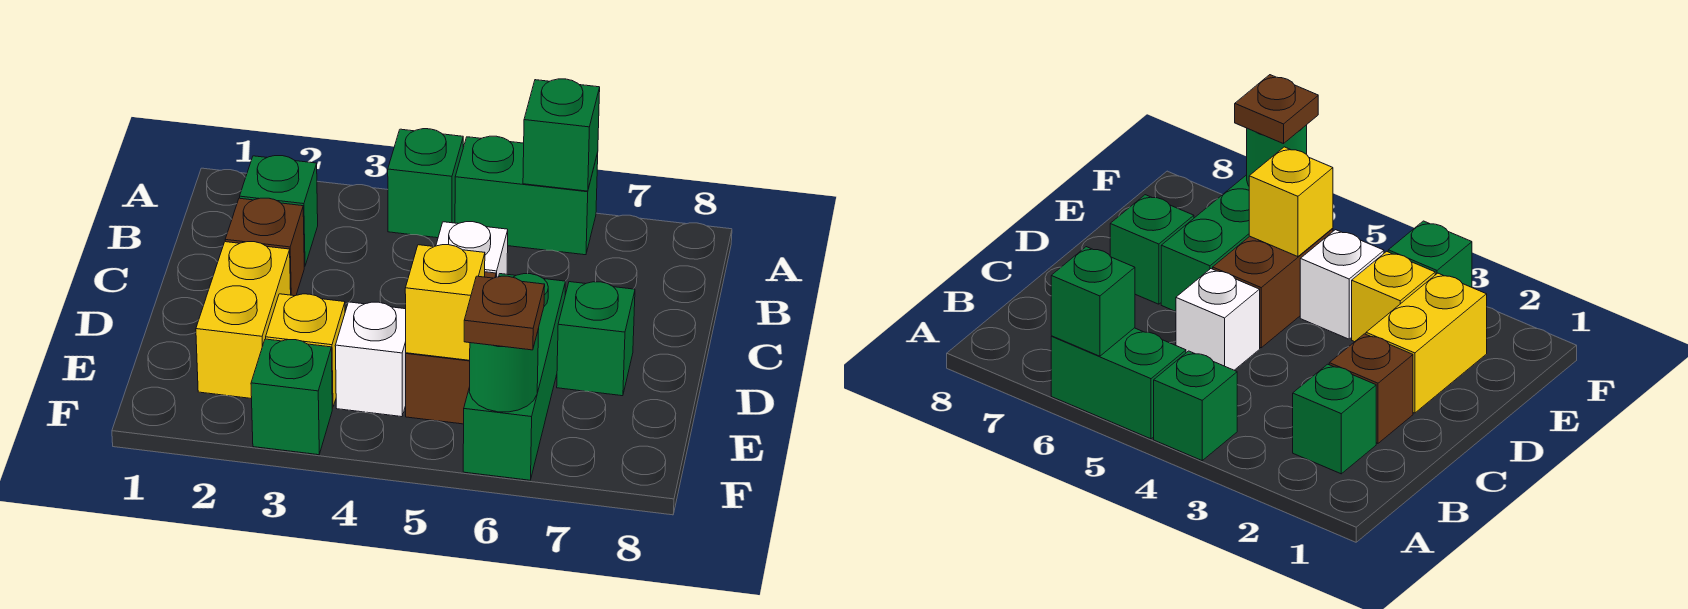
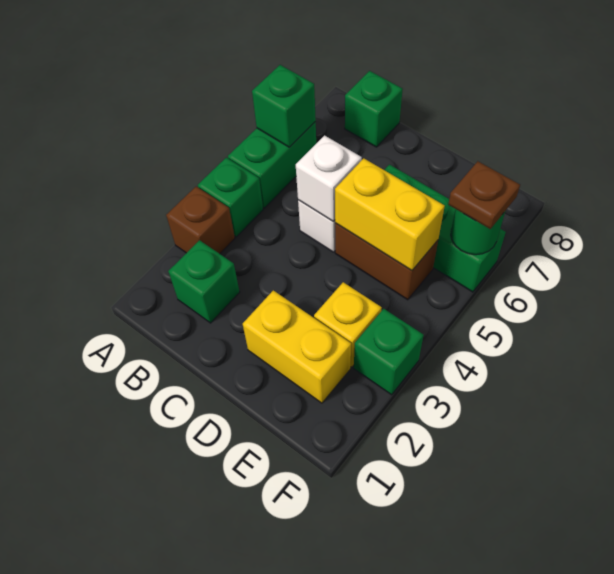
brown brick C2 level 1 -> brown brick A3 level 1
green brick D7 level 1 -> green brick B8 level 1
white brick E4 level 1 -> white brick C5 level 2
yellow brick E5 level 2 -> yellow brick D5:E5 level 2

